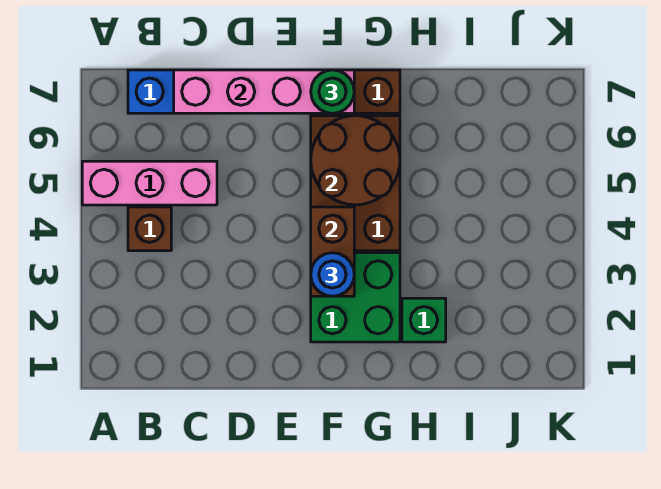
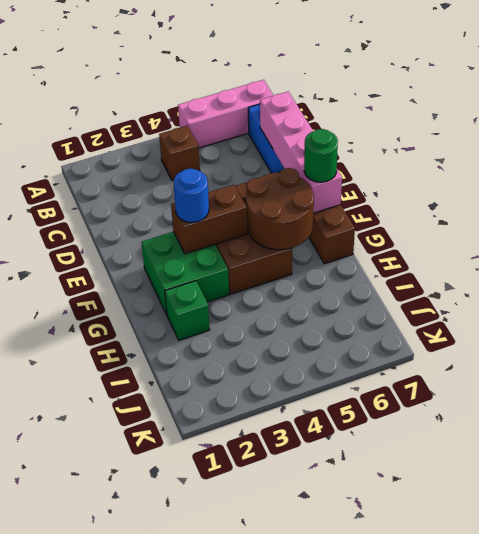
pink brick A5:C5 level 1 -> pink brick A5:A7 level 1
brown brick F4:G6 level 1 -> brown brick E4:G5 level 1

